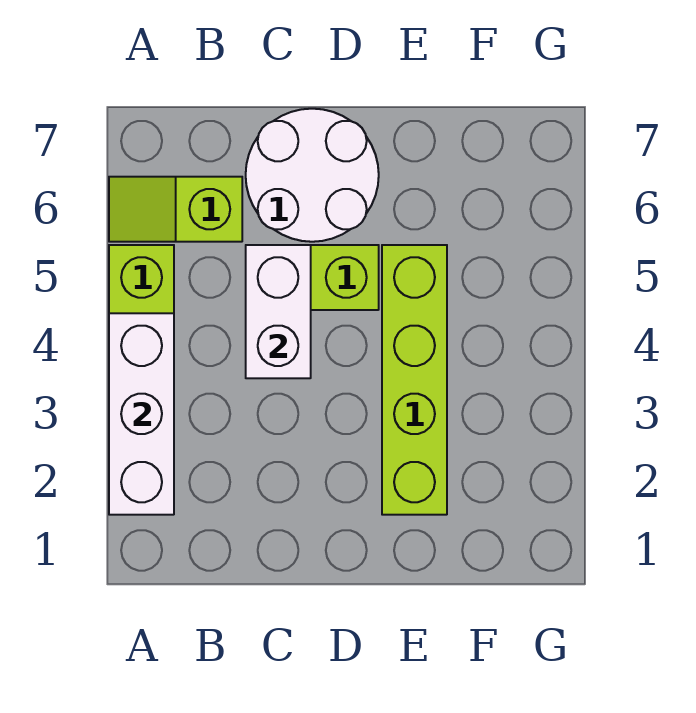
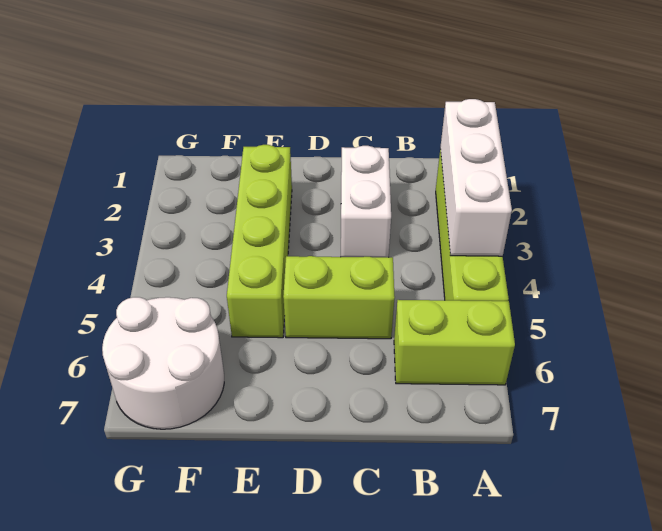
lime slope A6:B6 level 1 top B -> lime brick A6:B6 level 1
white brick C4:C5 level 2 -> white brick C2:C3 level 1
white round brick C6:D7 level 1 -> white round brick F6:G7 level 1

